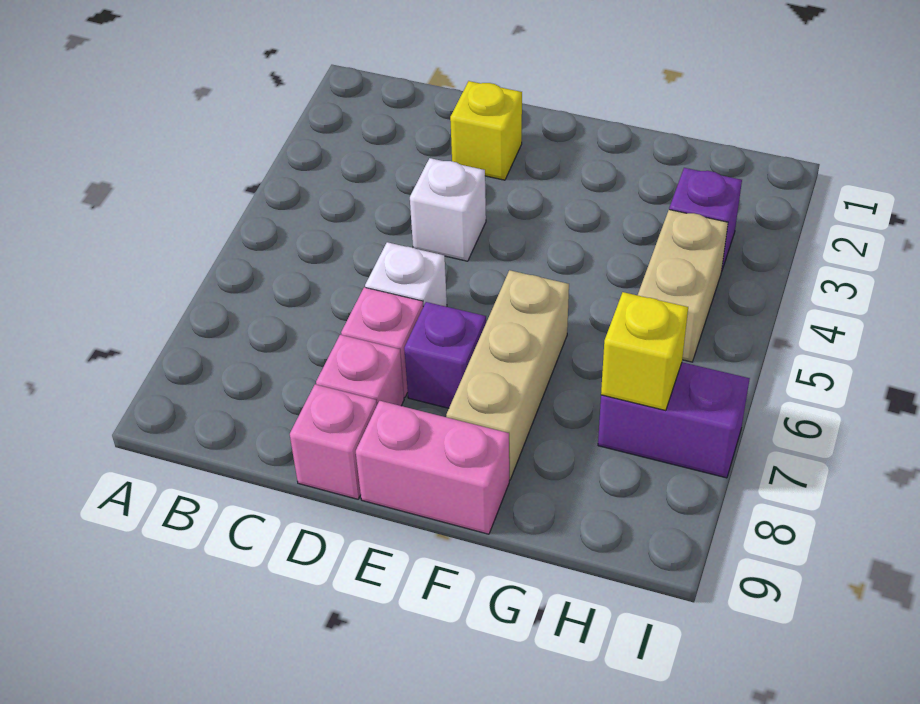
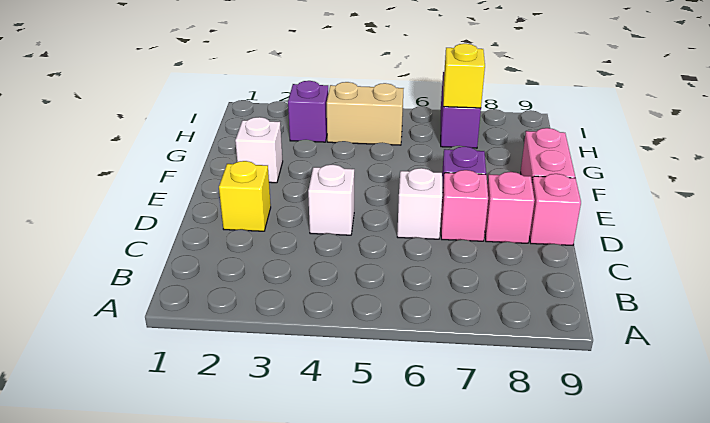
none -> white brick F2 level 1
tan brick F6:F8 level 1 -> none

